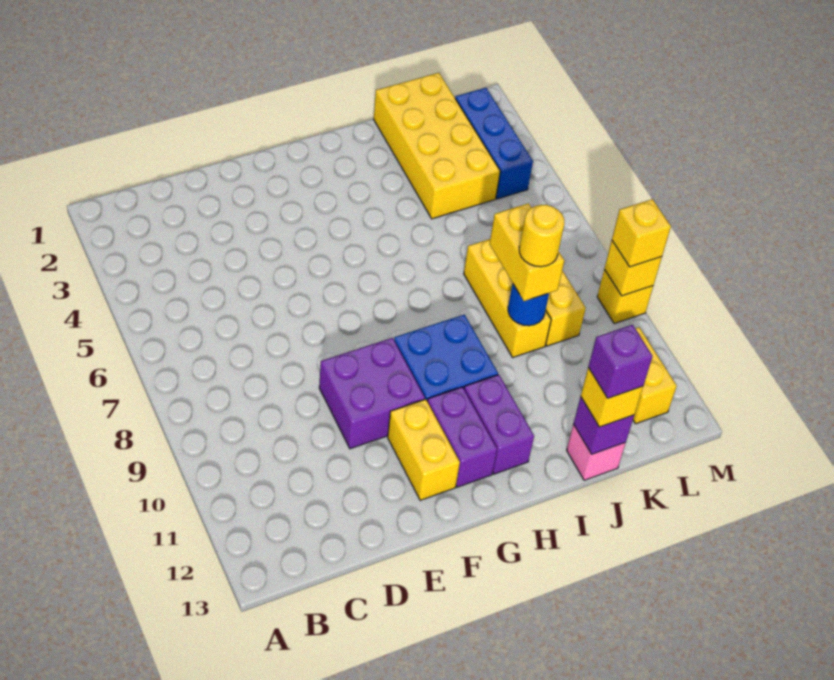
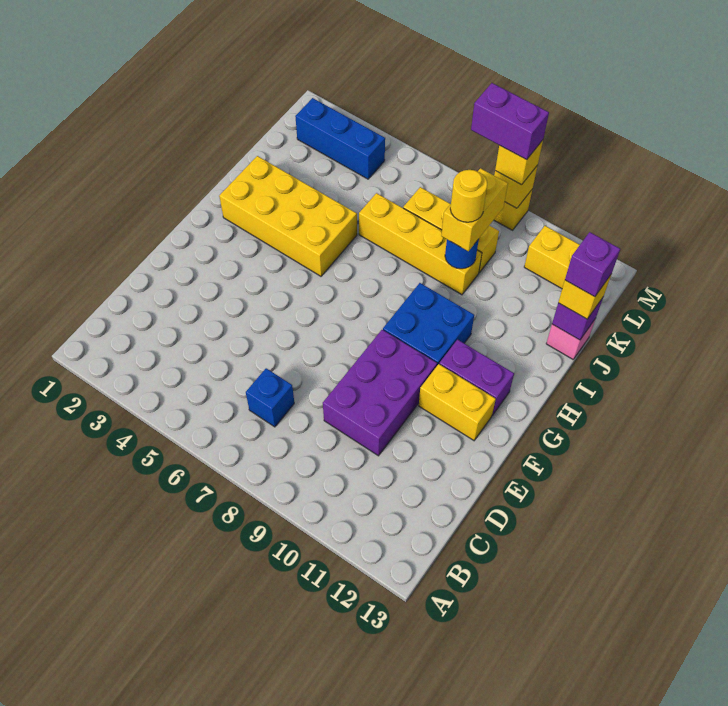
none -> blue brick C7 level 1
purple brick E9:F10 level 1 -> purple brick D9:F10 level 1
purple brick H11:H12 level 1 -> purple brick M8:M9 level 4
yellow brick J1:K4 level 1 -> yellow brick H2:I5 level 1
yellow brick J7:J9 level 1 -> yellow brick J6:J9 level 1
yellow brick J8:J9 level 3 -> yellow brick J9:K9 level 3

